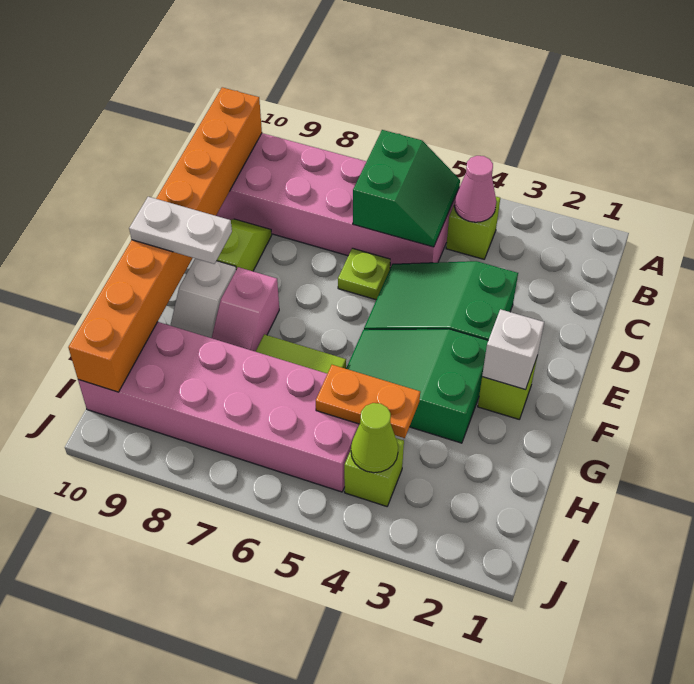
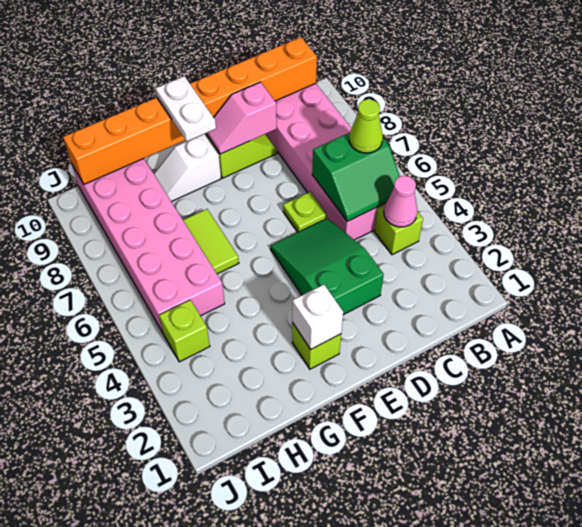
green slope F3:G5 level 1 top 3 -> none
pink slope F8:G8 level 1 top F -> pink slope D9:E9 level 2 top D
orange plate H4:H5 level 2 -> none
lime cone I4 level 2 -> lime cone B6 level 3

